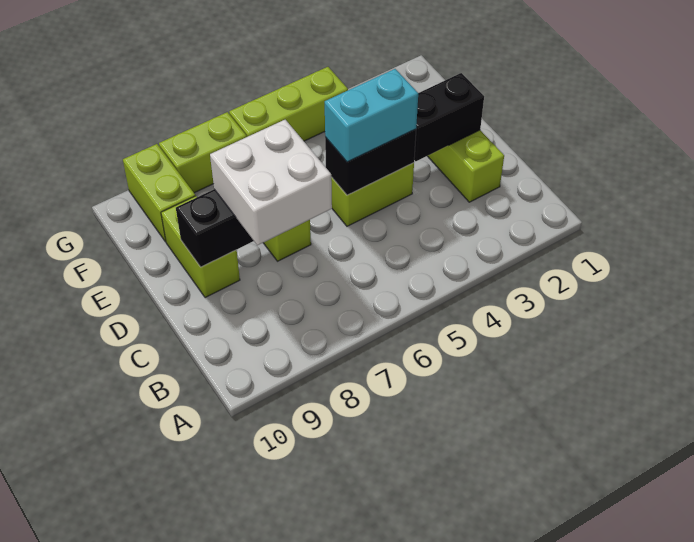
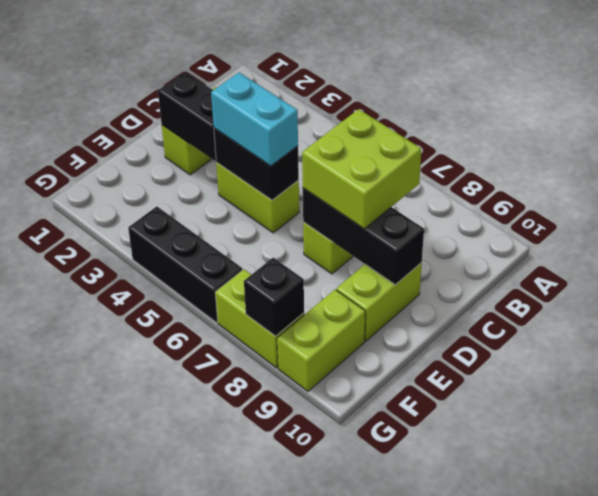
white brick C7:D8 level 3 -> lime brick C7:D8 level 3
lime brick G4:G6 level 1 -> black brick G4:G6 level 1
none -> black brick G8 level 2

